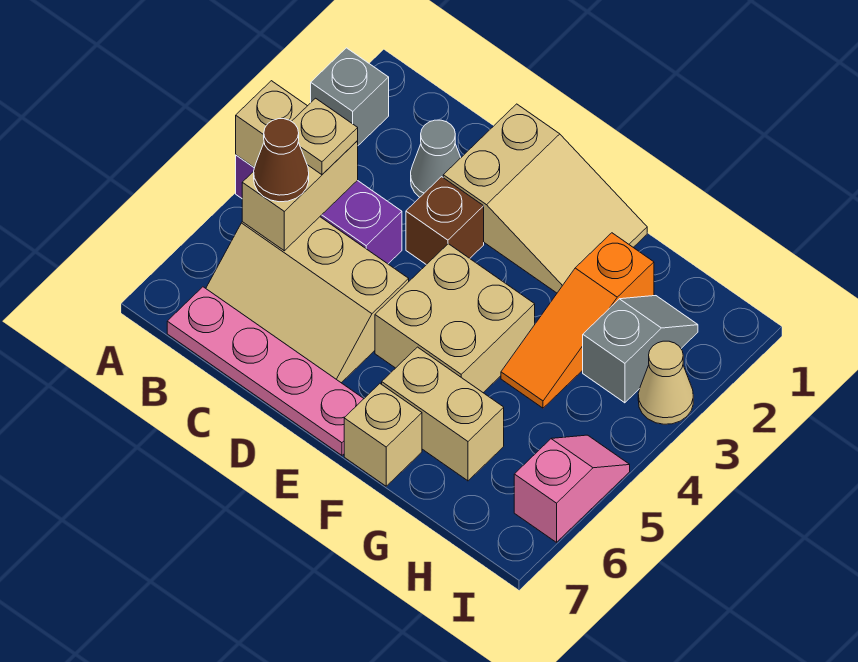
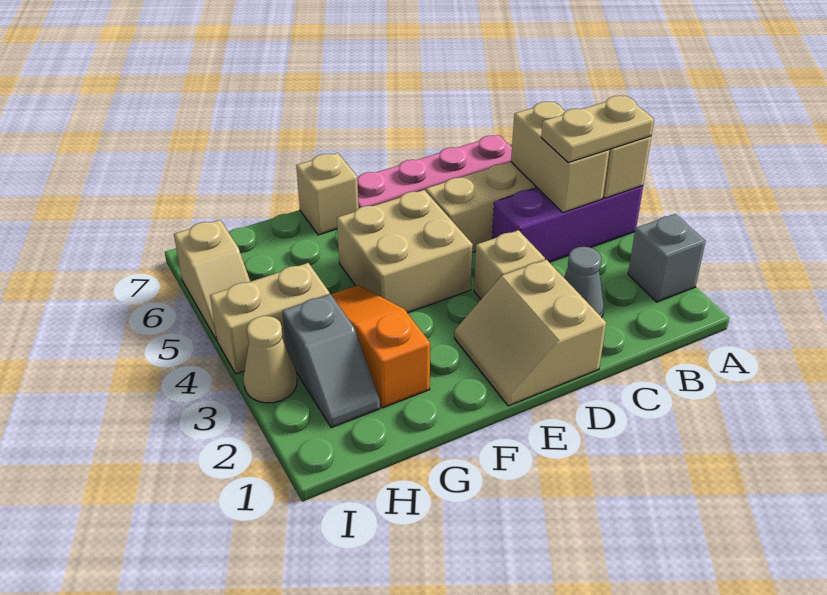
tan plate B4 level 3 -> tan plate A4:B4 level 3
brown cone B5 level 3 -> none
tan slope D1:F2 level 1 top D -> tan slope D1:E2 level 1 top D
brown brick D3 level 1 -> tan brick D3 level 1
tan brick F6:G6 level 1 -> tan brick H4:I4 level 1
pink slope I5:I6 level 1 top 6 -> tan slope I5:I6 level 1 top 6

